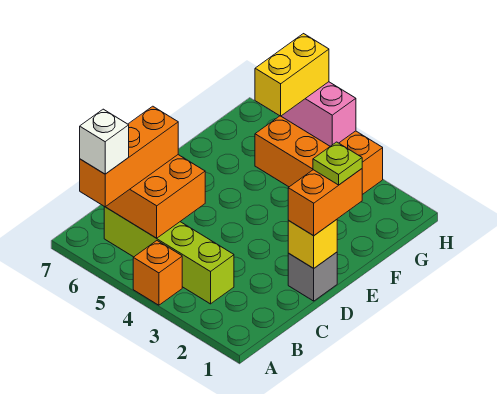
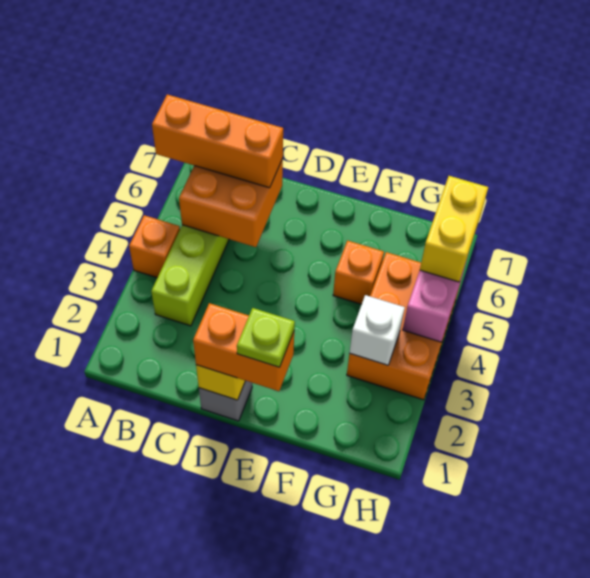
white brick A6 level 4 -> white brick G3 level 2
none -> orange brick F5 level 1
yellow brick G5:H5 level 3 -> yellow brick H5:H6 level 3

